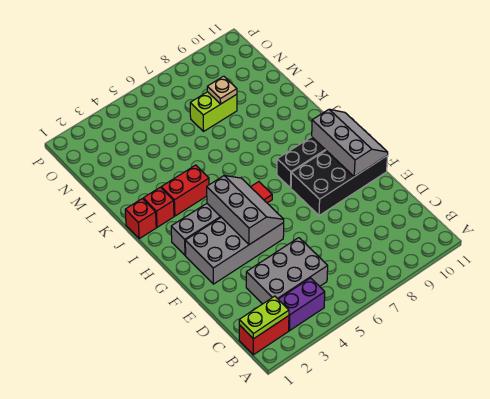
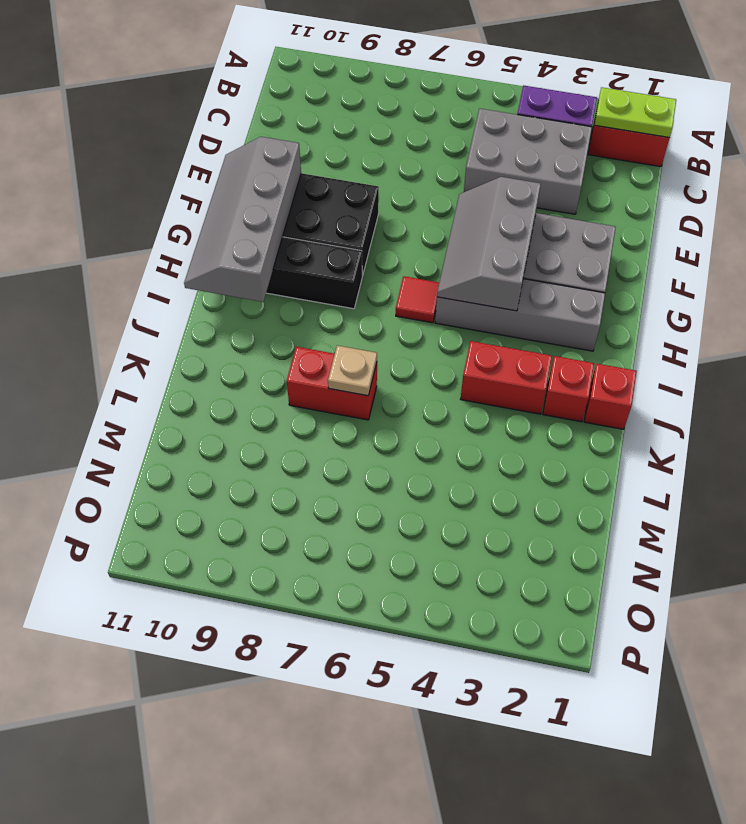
grey slope F10:H11 level 2 top 10 -> grey slope F10:I11 level 2 top 10
none -> red brick K7:K8 level 1
lime brick M7:M8 level 1 -> none
tan plate M8 level 2 -> tan plate K7 level 2

